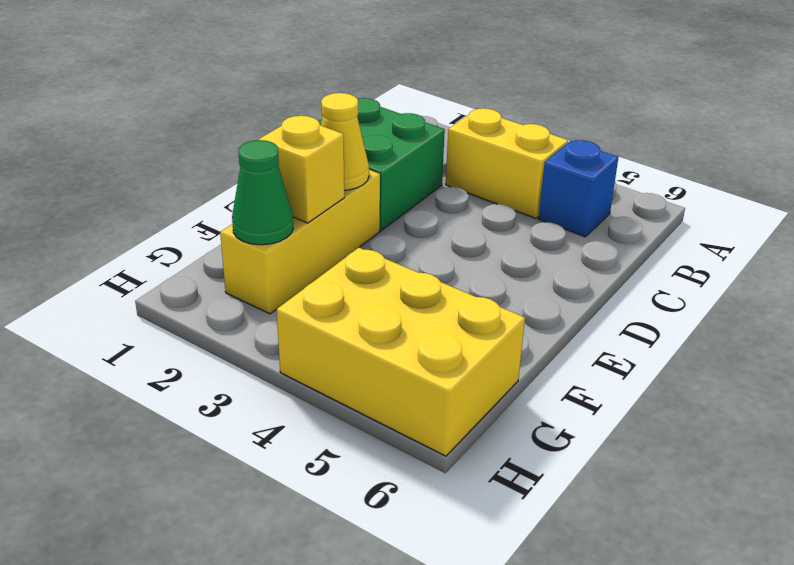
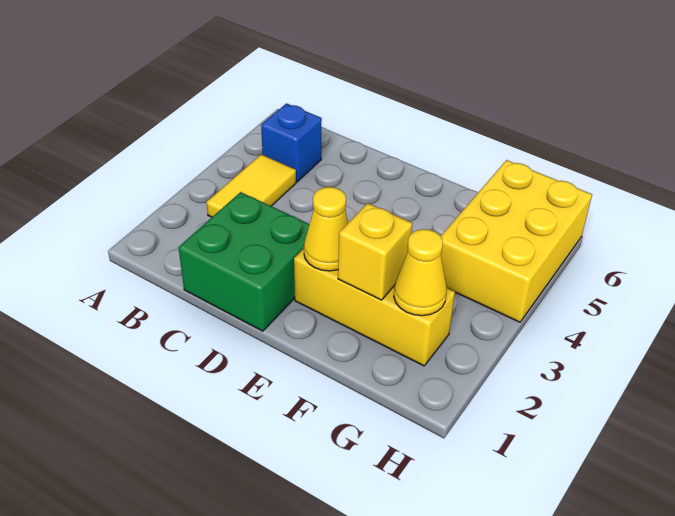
yellow brick B3:B4 level 1 -> yellow tile B3:B4 level 1
green cone G2 level 2 -> yellow cone G2 level 2

